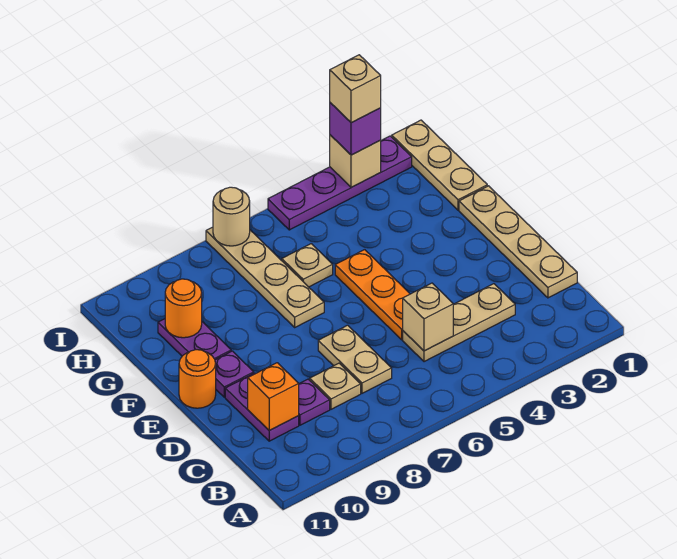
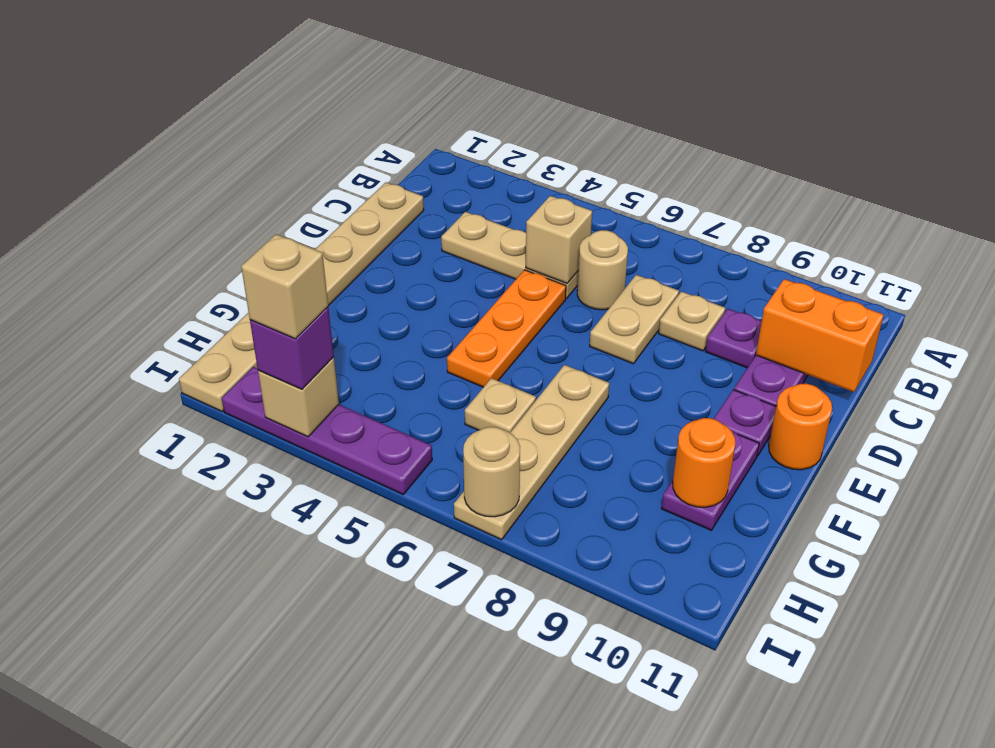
none -> tan round brick C6 level 1
orange brick C10 level 2 -> orange brick C10:C11 level 2

